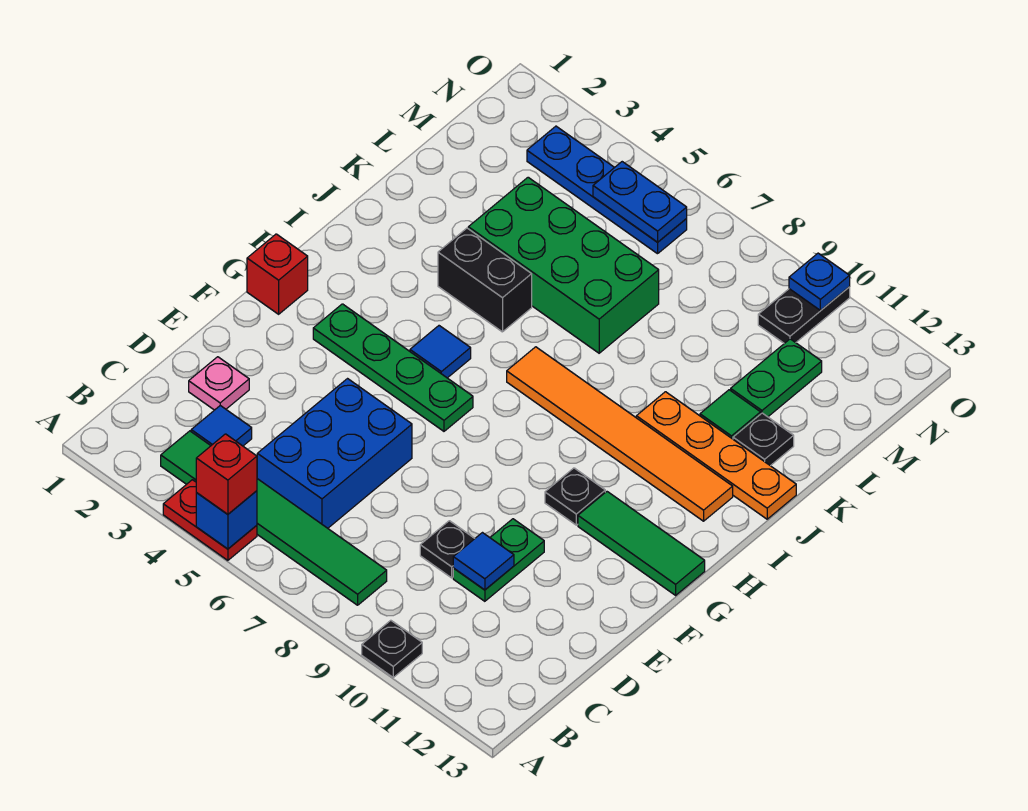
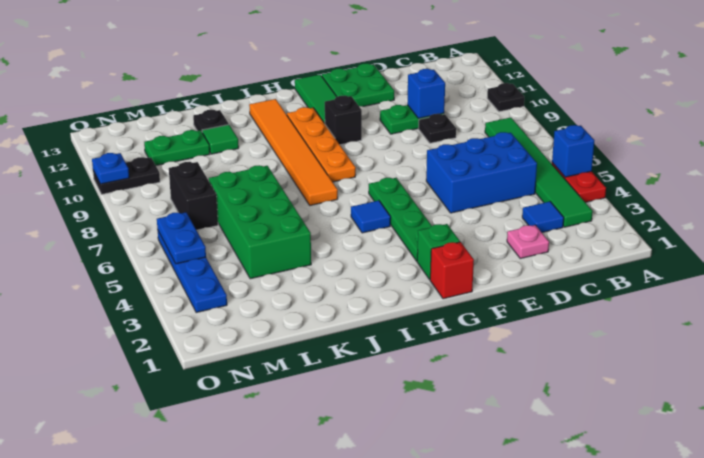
red brick A5 level 3 -> none
blue tile D10 level 2 -> blue brick D10 level 2
none -> green plate E12:F13 level 1
none -> green brick G2 level 1
black plate G10 level 1 -> black brick G10 level 1
black brick J4:J5 level 1 -> black brick M7:M8 level 1
orange plate J10:J13 level 1 -> orange plate H8:H11 level 1

